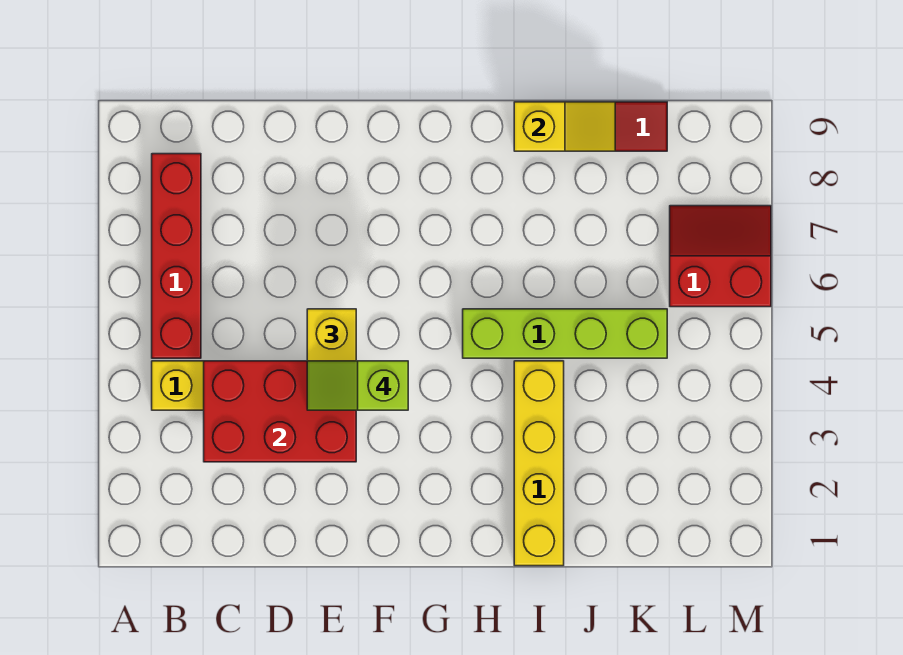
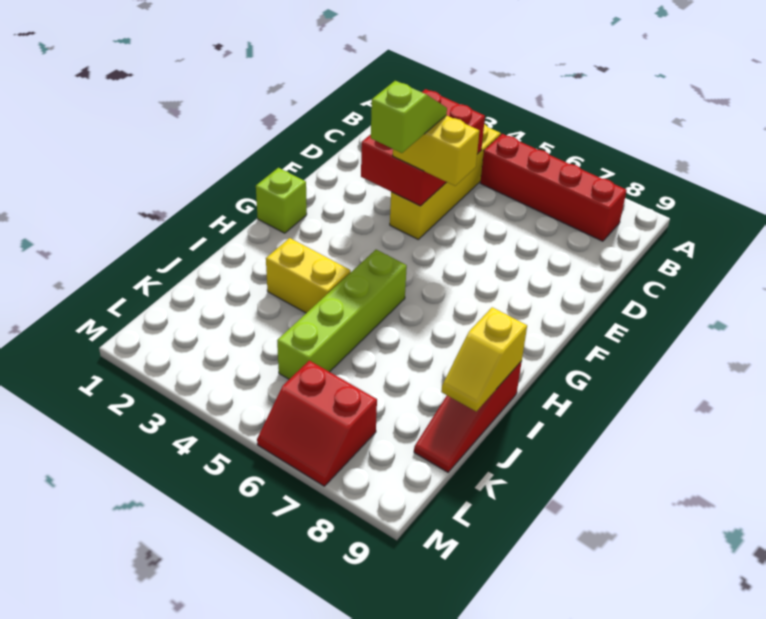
none -> lime brick G1 level 1
yellow brick I1:I4 level 1 -> yellow brick I3:I4 level 1
red slope L6:M7 level 1 top 6 -> red slope L6:M7 level 1 top L

